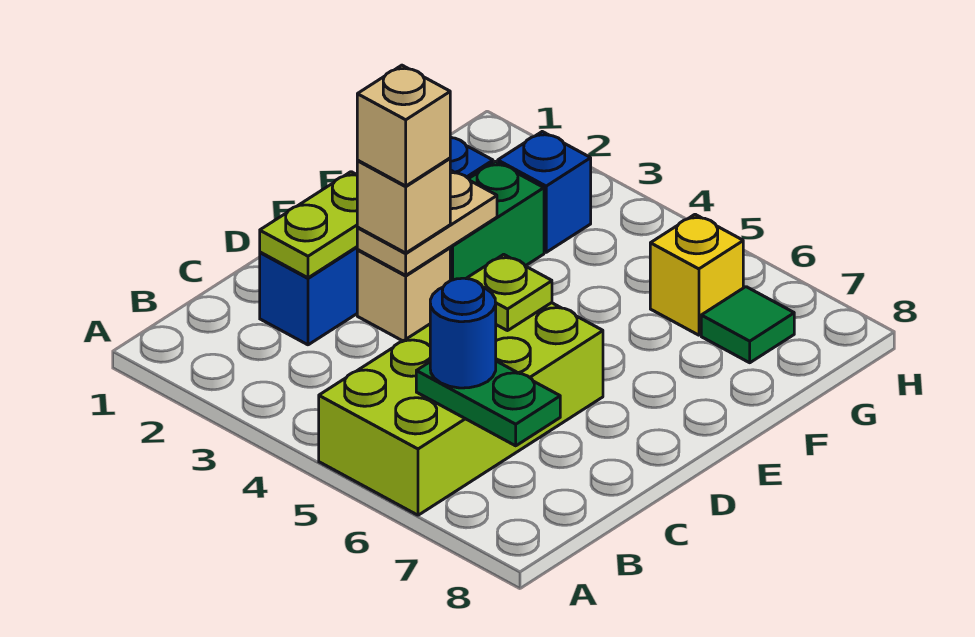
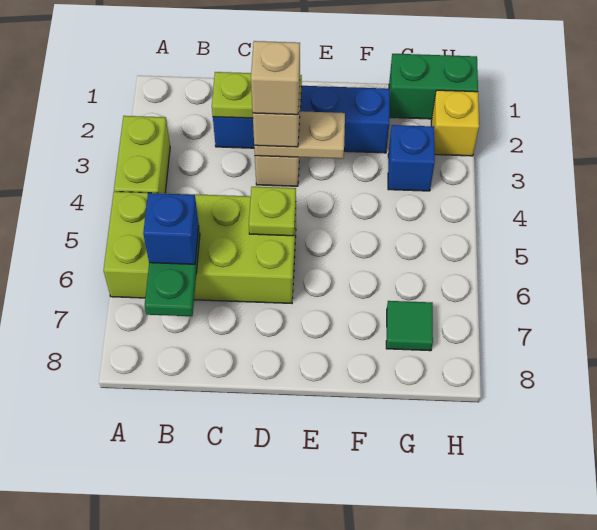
none -> lime brick A3:A4 level 1
blue round brick B6 level 3 -> blue brick B6 level 3
green brick E3:F3 level 1 -> green brick G1:H1 level 1
yellow brick G6 level 1 -> yellow brick H2 level 1

